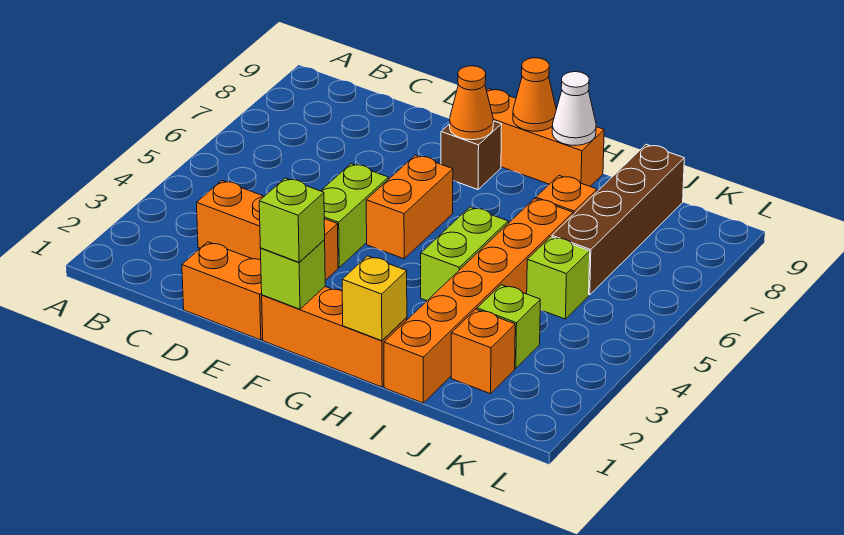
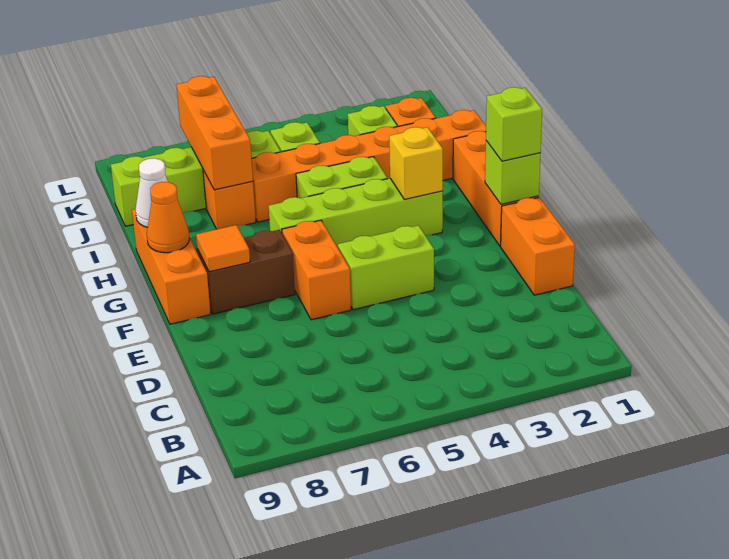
orange brick C3:E3 level 1 -> orange brick I7:K7 level 2
orange brick F5:F6 level 1 -> orange brick E6:F6 level 1
brown brick F8 level 1 -> brown brick F7:F8 level 1
orange cone F8 level 2 -> orange tile F8 level 2
none -> lime brick G3:G6 level 1
yellow brick H1 level 2 -> yellow brick G3 level 2
brown brick J6:J9 level 1 -> lime brick J6:J9 level 1

